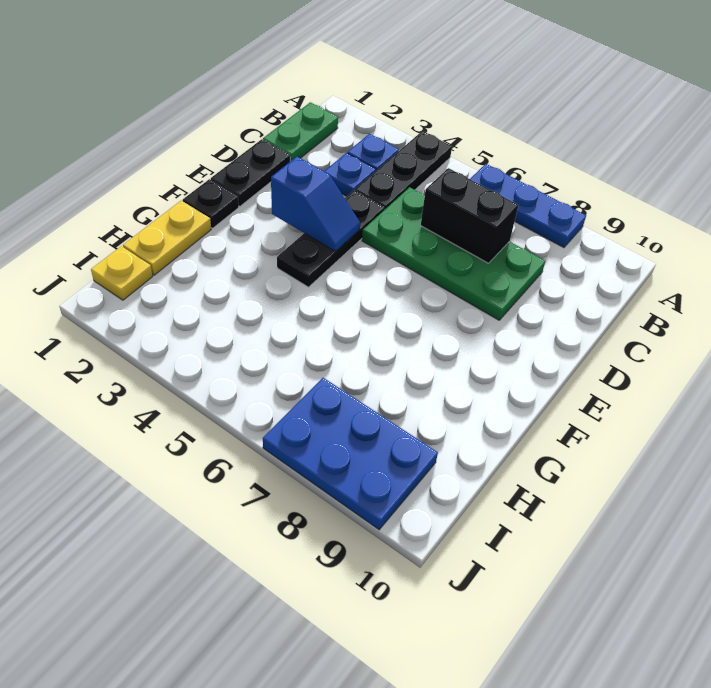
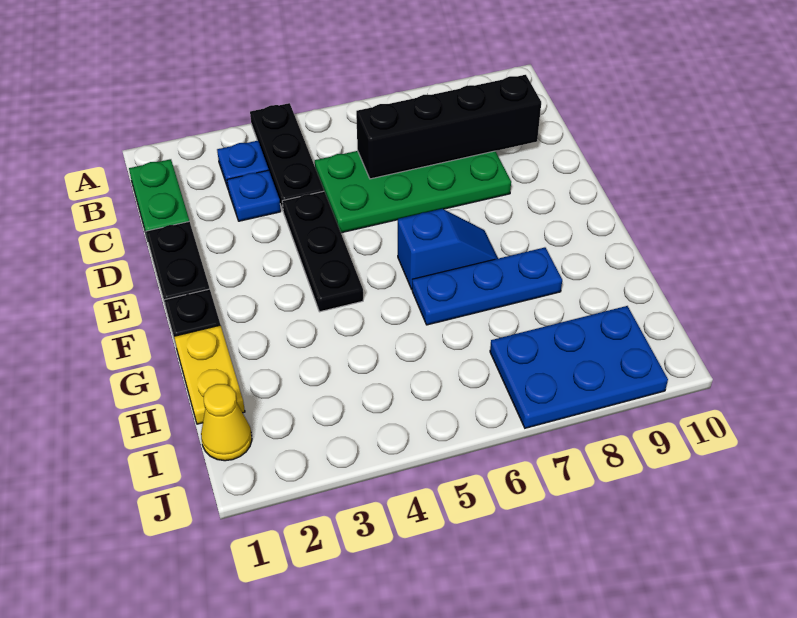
blue plate A6:A8 level 1 -> blue plate G6:G8 level 1
black brick C6:C7 level 2 -> black brick C6:C9 level 2
blue slope E3:E4 level 2 top 3 -> blue slope F6:F7 level 1 top 6
yellow plate I1 level 1 -> yellow cone I1 level 1

